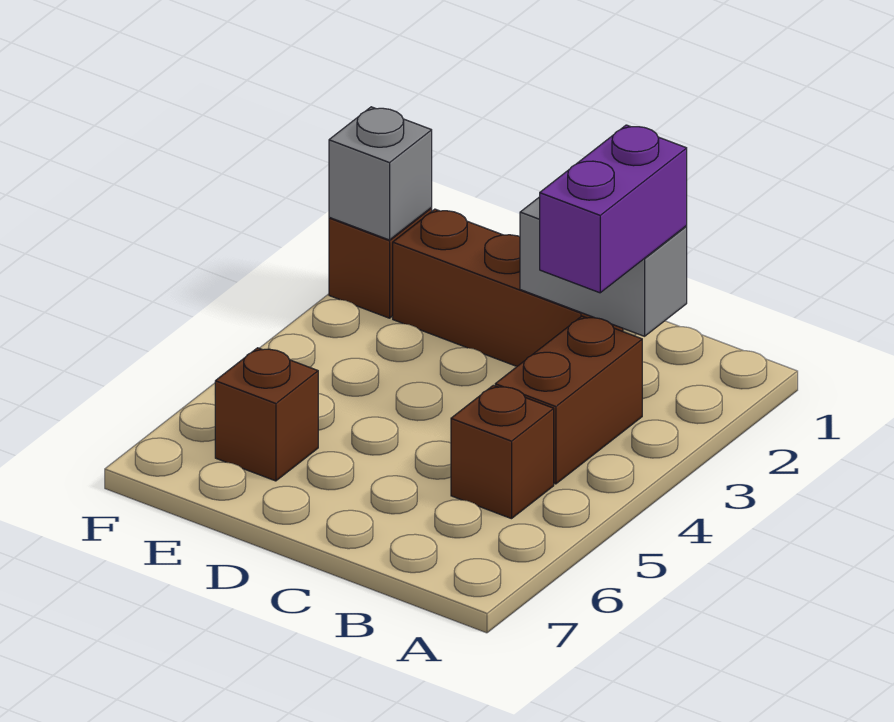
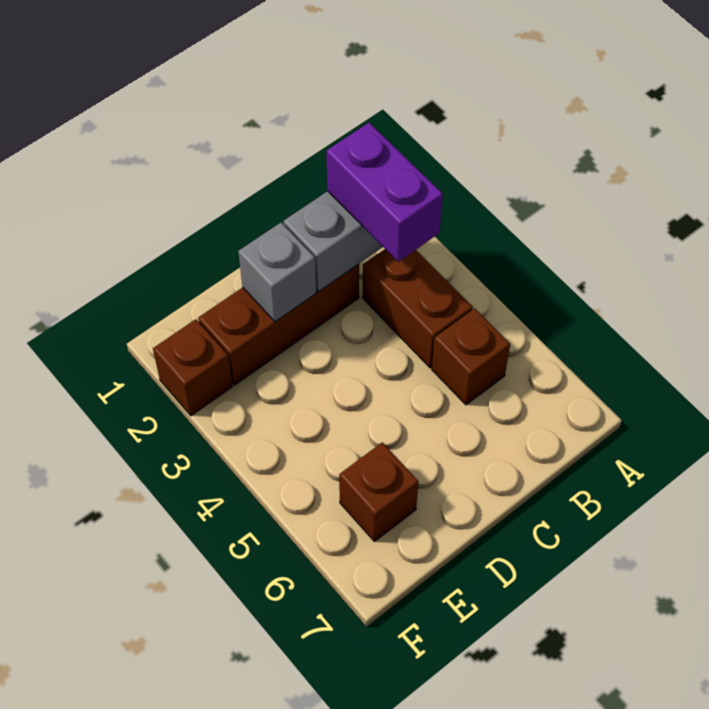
grey brick F2 level 2 -> grey brick D2 level 2

